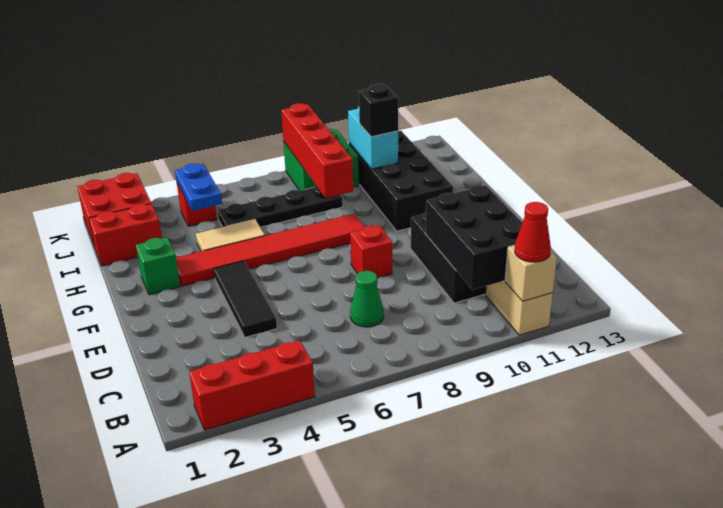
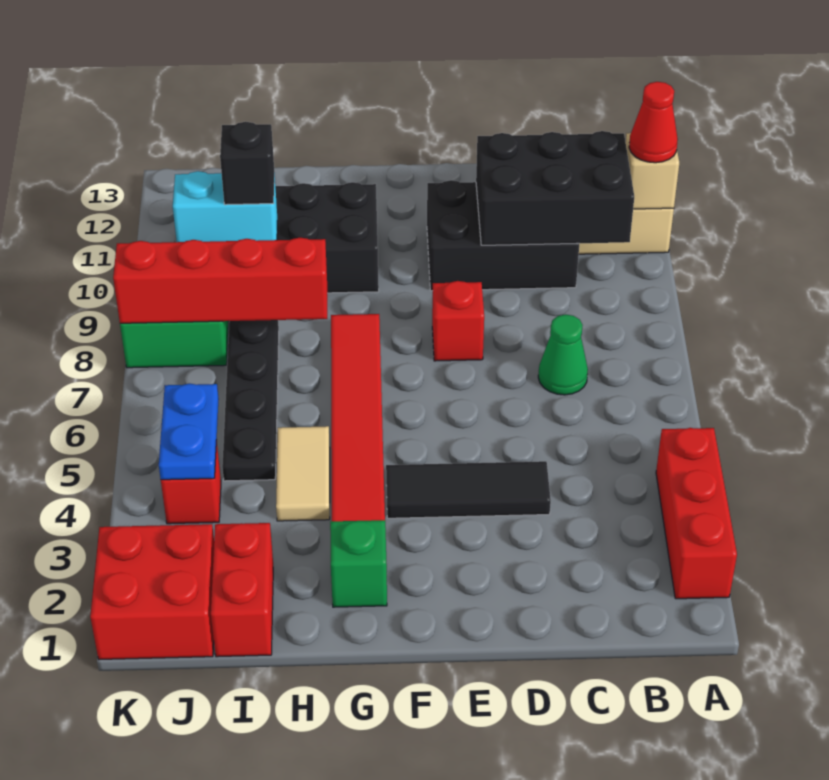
blue plate I4:J4 level 2 -> blue plate J4:J5 level 2

